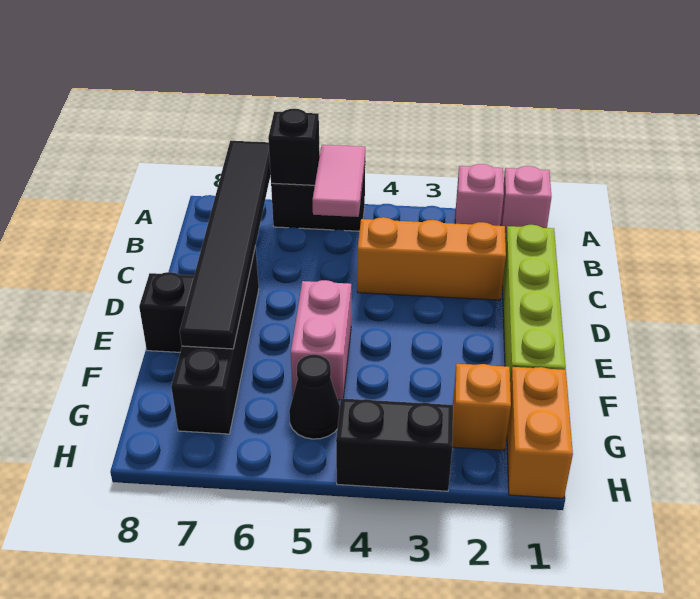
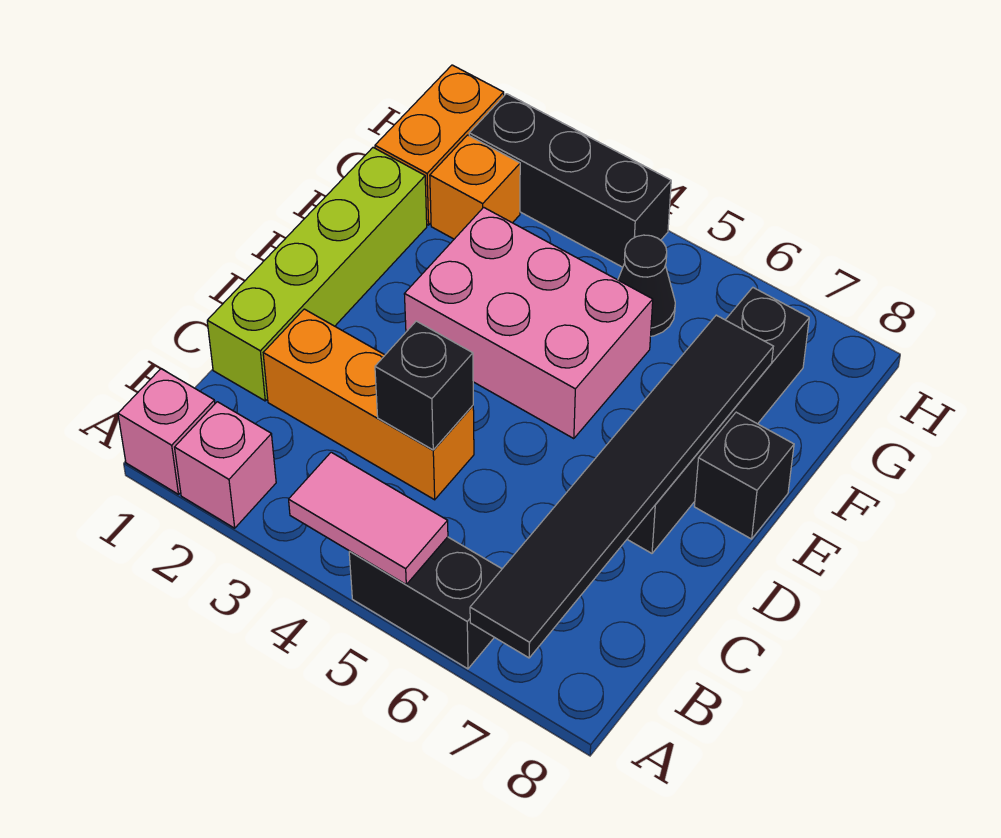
pink tile A5:B5 level 2 -> pink tile A4:A5 level 2
black brick A6 level 2 -> black brick C4 level 2
pink brick E5:F5 level 1 -> pink brick E3:F5 level 1
black brick H3:H4 level 1 -> black brick H2:H4 level 1

